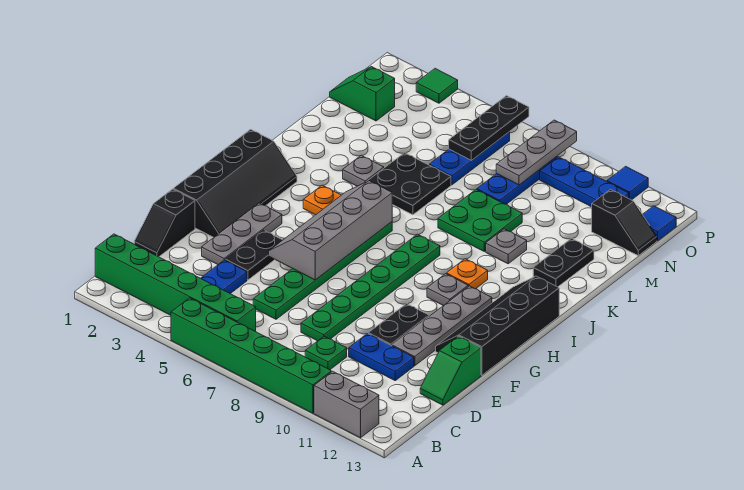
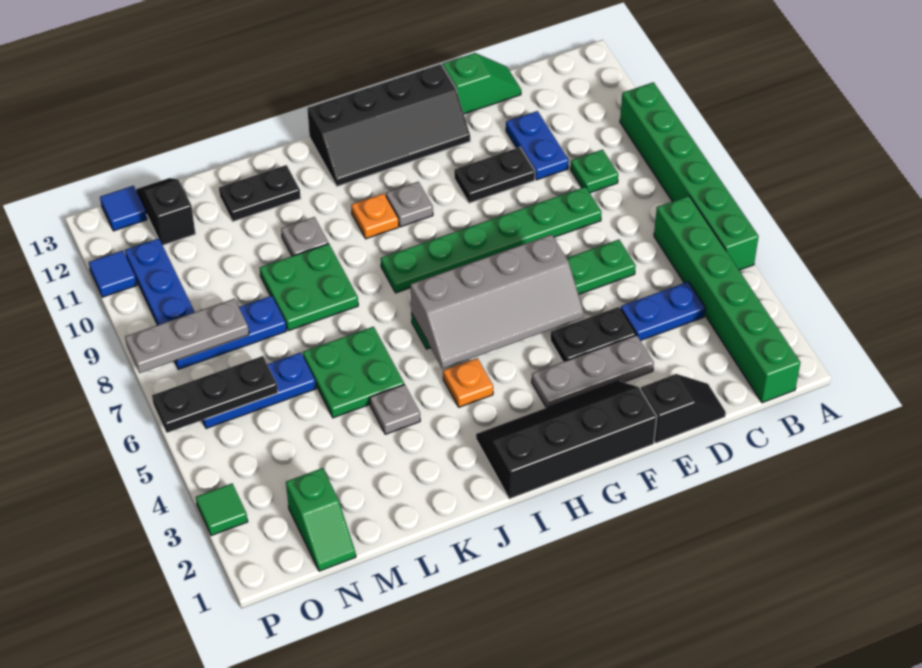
grey brick A11:A12 level 1 -> none
grey plate E11:H11 level 1 -> none
black plate K5:L6 level 1 -> green plate K5:L6 level 1

